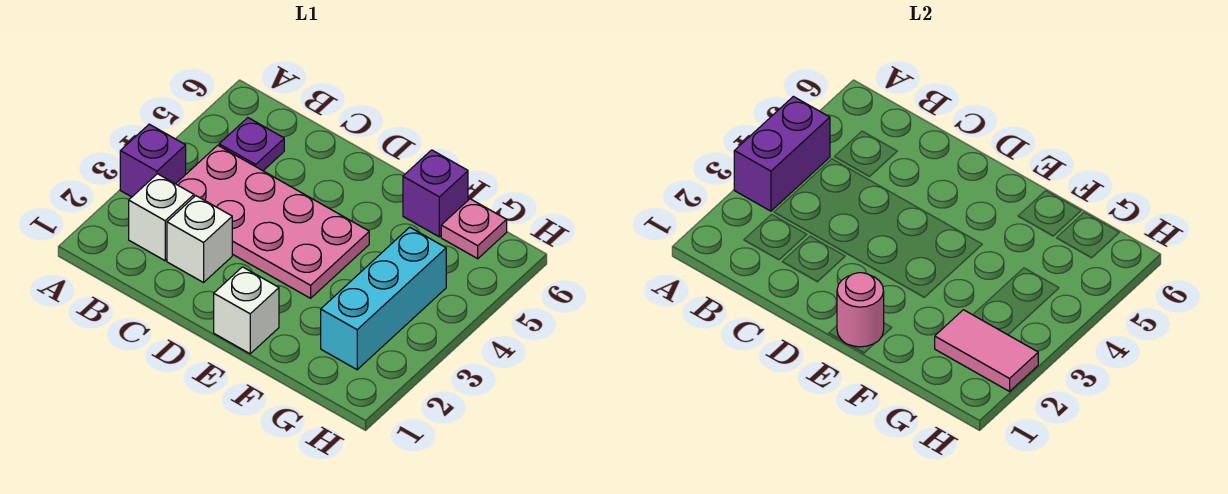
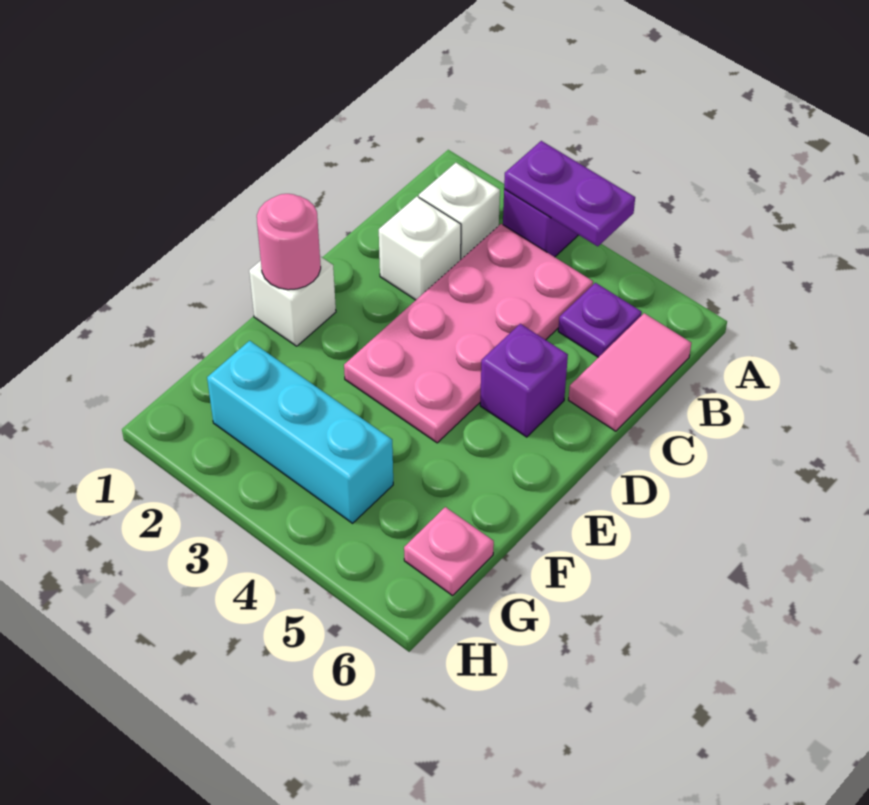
purple brick A3:A4 level 2 -> purple plate A3:A4 level 2
purple brick F6 level 1 -> purple brick D5 level 1
pink tile G2:H2 level 2 -> pink tile B6:C6 level 1

